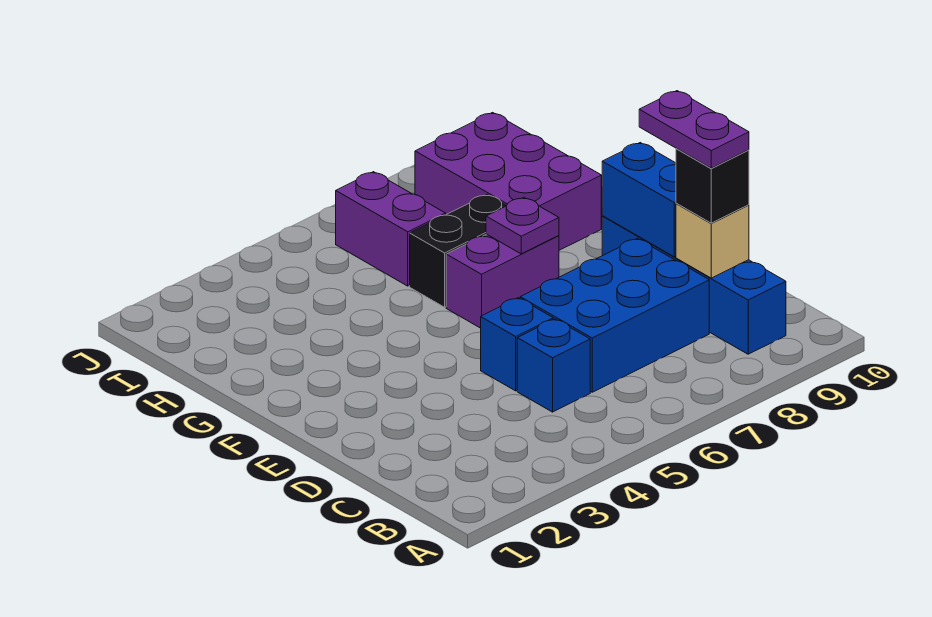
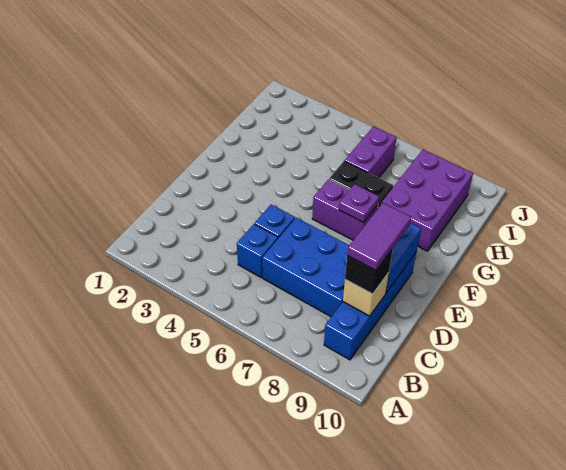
purple plate C9:D9 level 4 -> purple tile C9:D9 level 4

